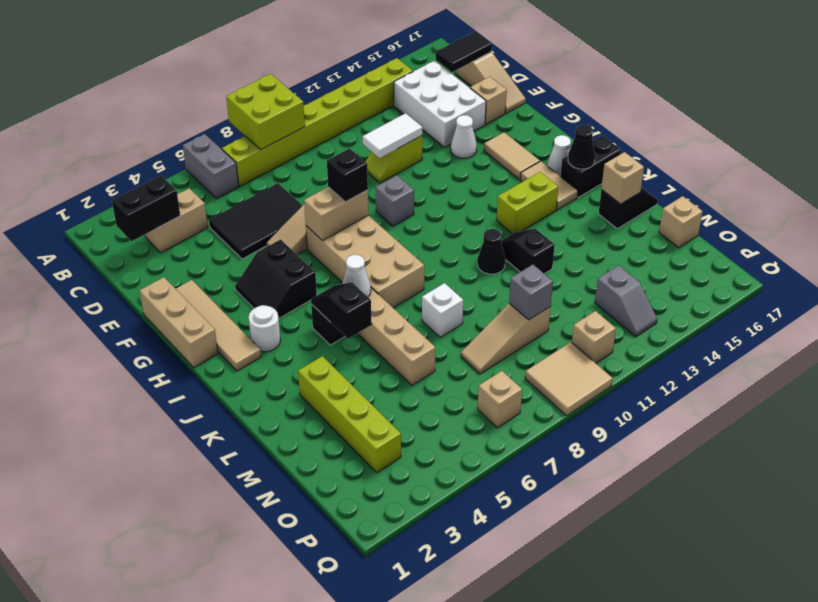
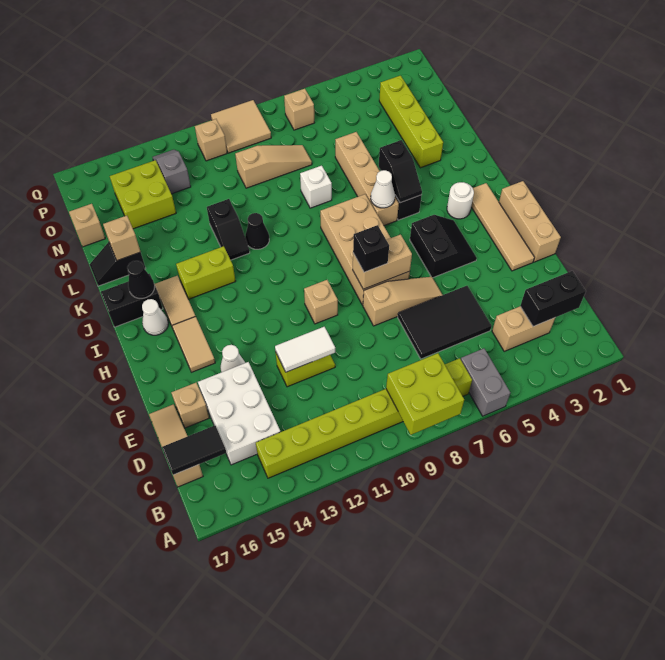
grey brick G10 level 1 -> tan brick G10 level 1
grey brick N10 level 2 -> none
none -> lime brick N14:O15 level 1

